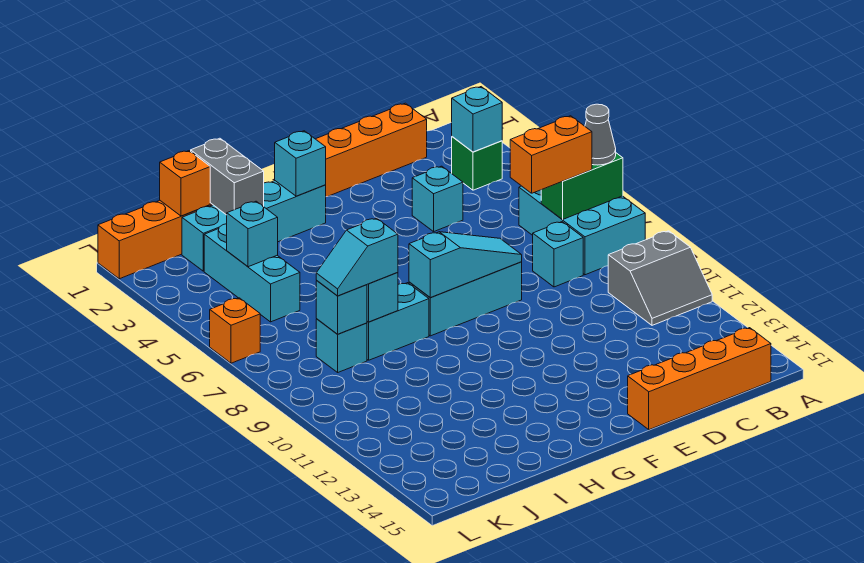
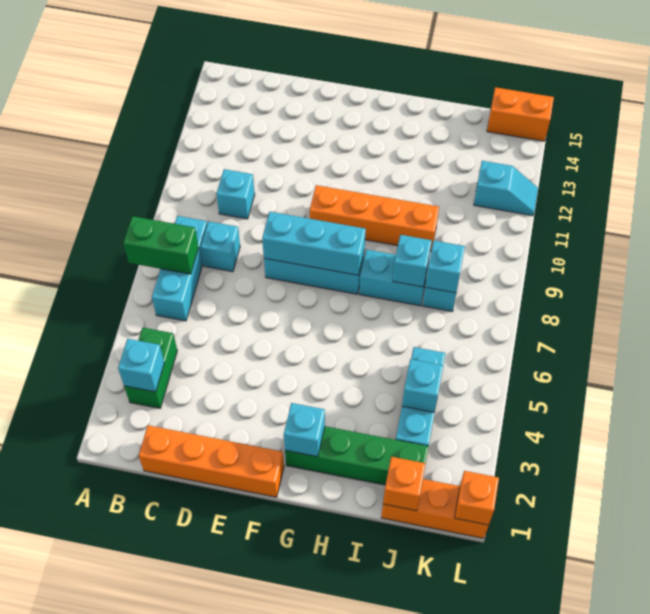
cyan brick A6:B8 level 1 -> cyan brick B6:B8 level 1
grey cone A7 level 3 -> none
grey slope A10:B11 level 1 top 10 -> none
green brick B3 level 1 -> green brick B3:B4 level 1
orange brick B7:C7 level 3 -> orange brick K15:L15 level 1
orange brick B15:E15 level 1 -> orange brick F10:I10 level 1
cyan brick D4 level 1 -> cyan brick C10 level 1
cyan slope E8:G8 level 2 top G -> cyan brick E8:G8 level 2
cyan brick G2:J2 level 1 -> green brick G2:J2 level 1
grey brick I1:I2 level 2 -> none
cyan slope I8:J8 level 3 top I -> cyan slope K12:L12 level 1 top K
orange brick L6 level 1 -> orange brick L1 level 2

